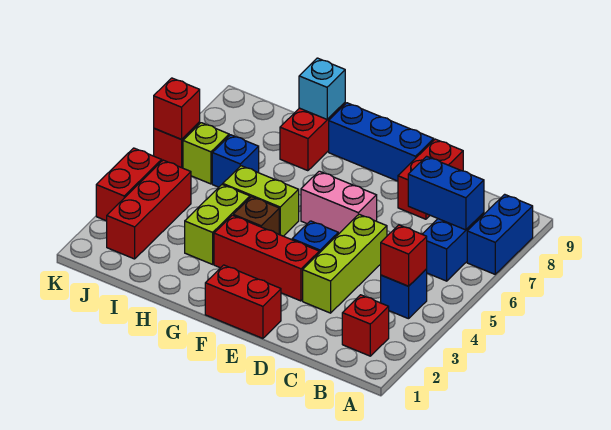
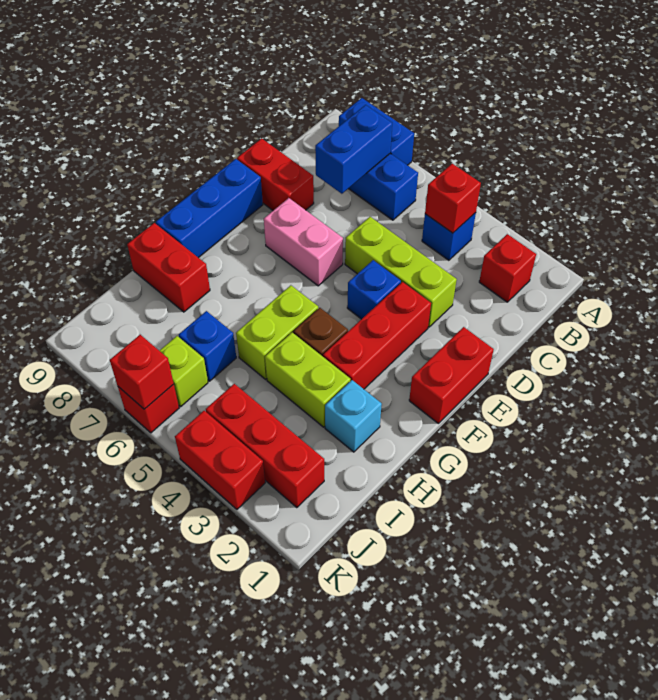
pink brick E6:F6 level 1 -> pink brick E6:E7 level 1
cyan brick H9 level 2 -> cyan brick H2 level 1

